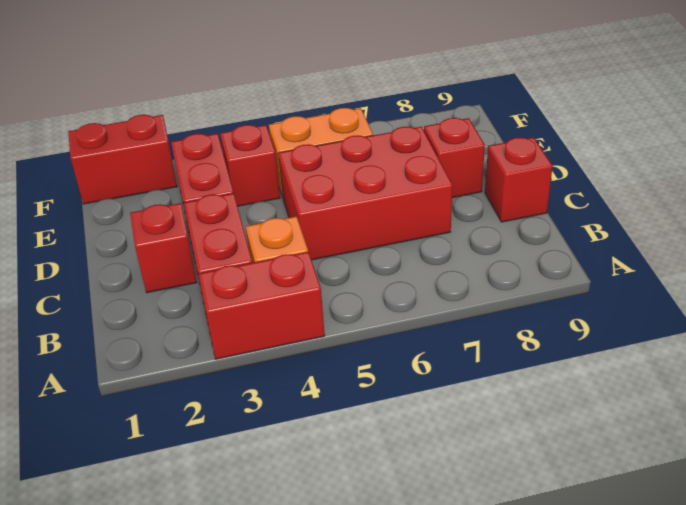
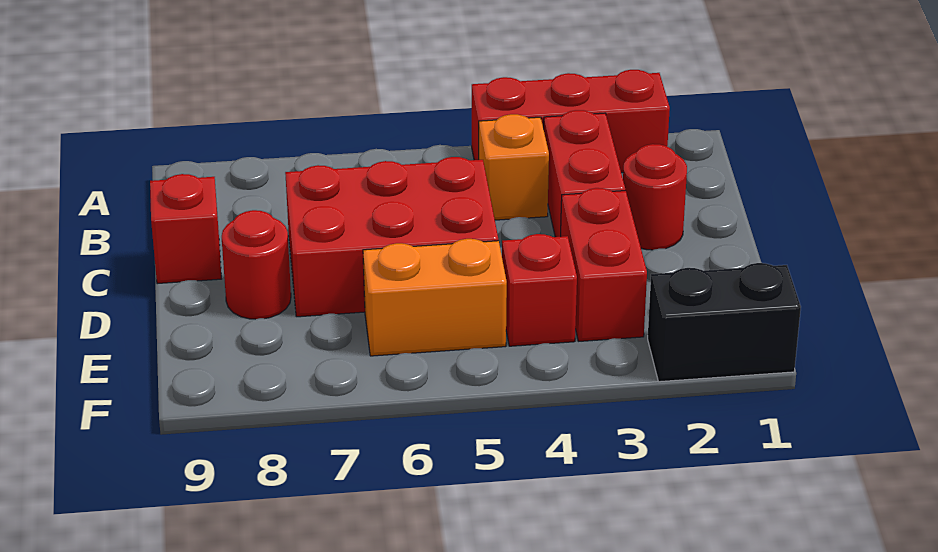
red brick A3:A4 level 1 -> red brick A2:A4 level 1
red brick C2 level 1 -> red round brick C2 level 1
red brick D8 level 1 -> red round brick D8 level 1
red brick F1:F2 level 1 -> black brick F1:F2 level 1

